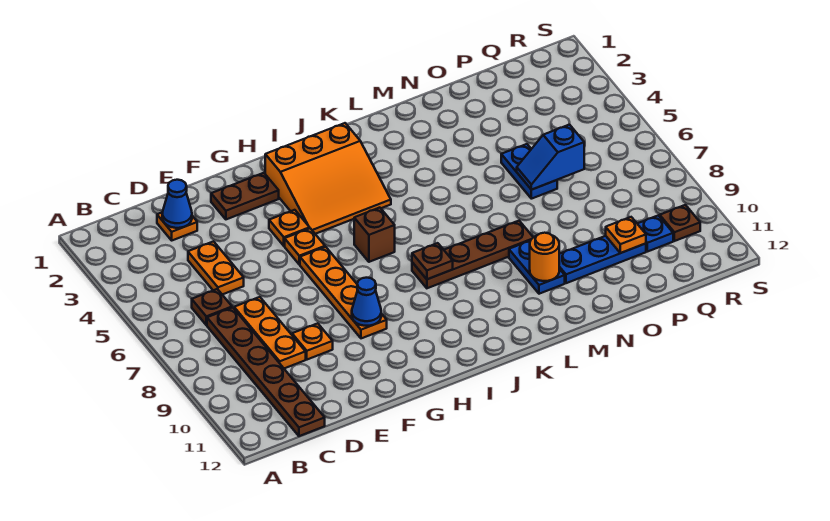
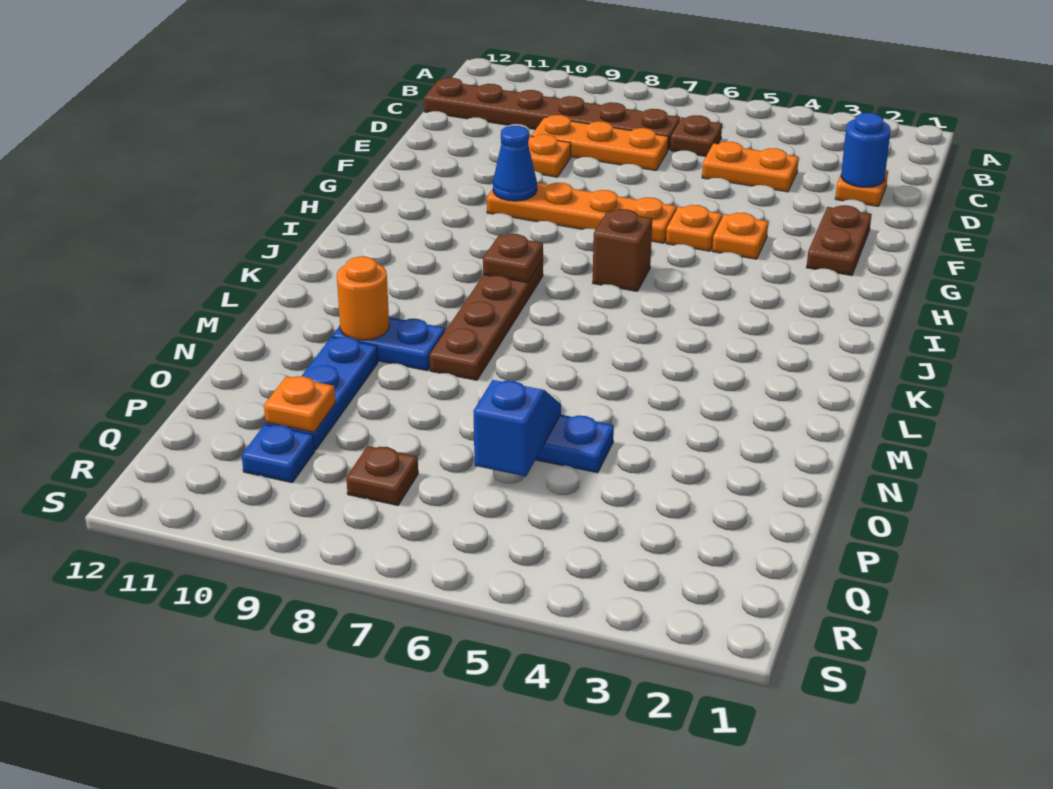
blue cone D2 level 2 -> blue round brick D2 level 2
orange slope H2:J4 level 1 top 2 -> none
brown plate R10 level 1 -> brown plate Q8 level 1

